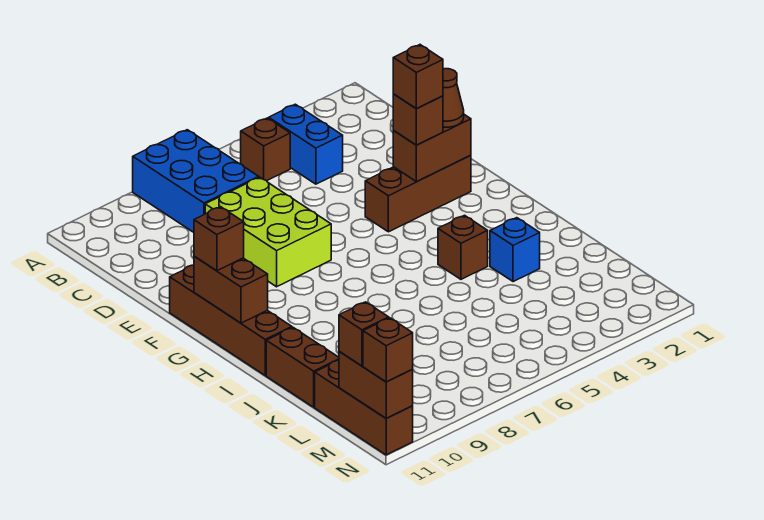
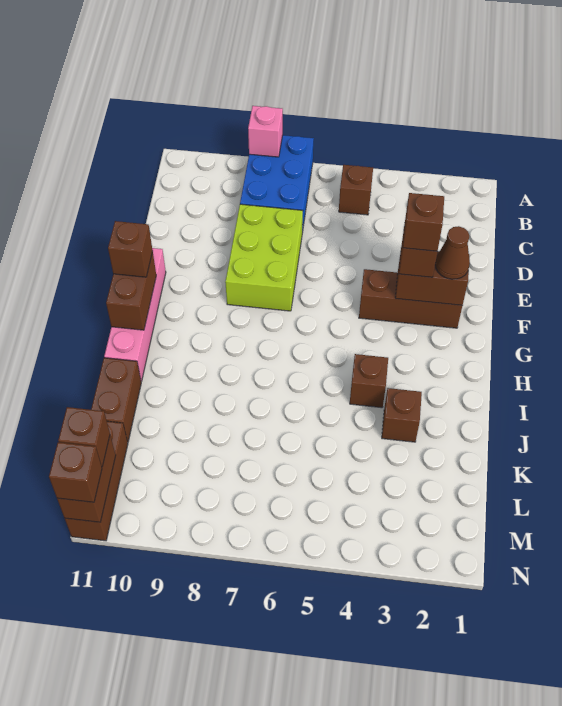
none -> pink brick A8 level 2
blue brick B4:C4 level 1 -> none
brown brick F11:I11 level 1 -> pink brick F11:I11 level 1
blue brick J3 level 1 -> brown brick J3 level 1

